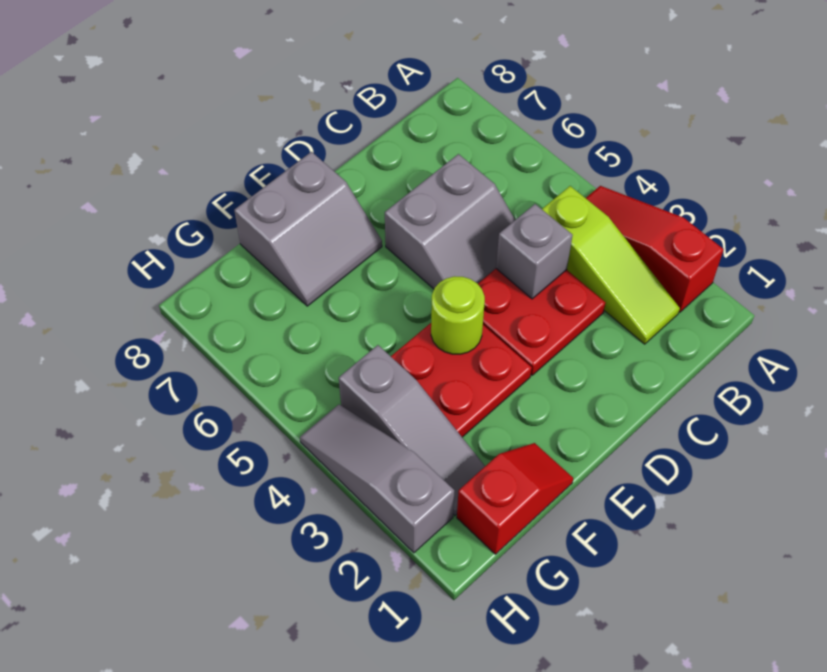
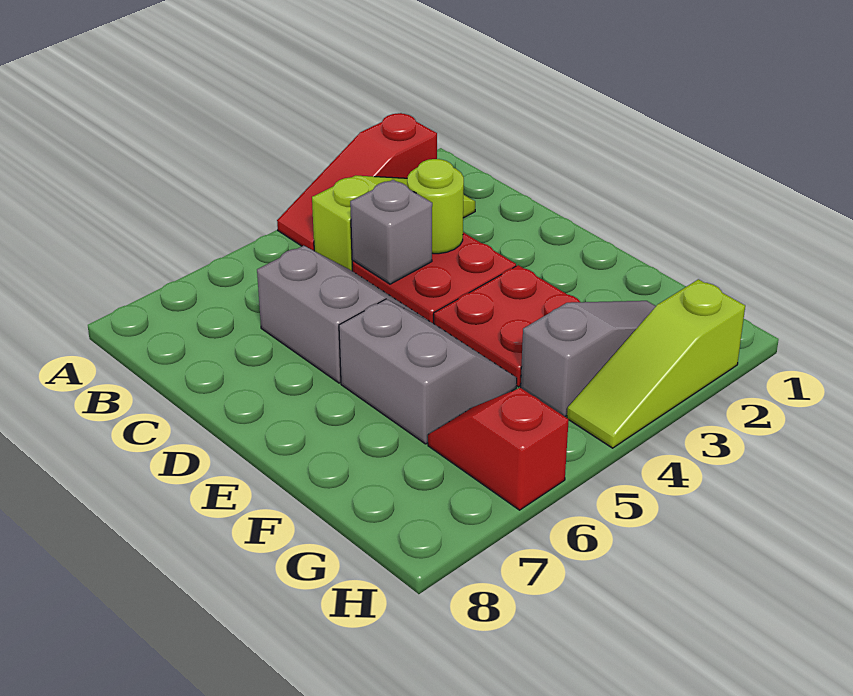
lime round brick E4 level 2 -> lime round brick C3 level 2
grey slope E7:F8 level 1 top 8 -> grey slope E5:F6 level 1 top 6
red slope F1:G1 level 1 top G -> red slope G6:H6 level 1 top H
grey slope H2:H4 level 1 top 2 -> lime slope H2:H4 level 1 top 2

